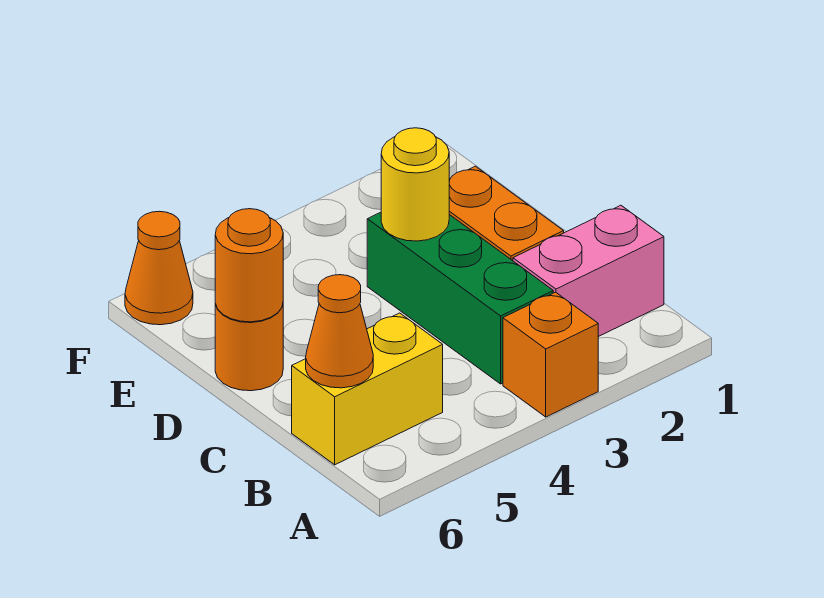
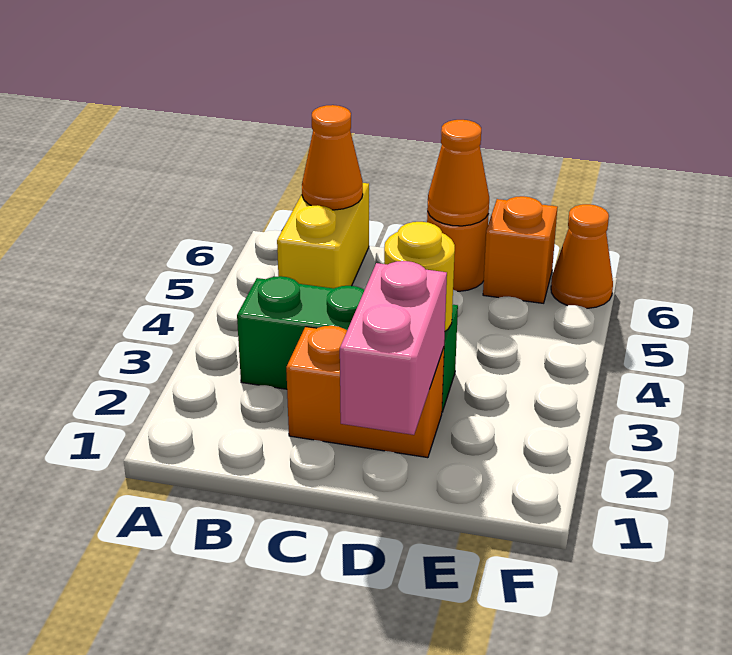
orange brick A3 level 1 -> orange brick E6 level 1
pink brick B1:B2 level 1 -> pink brick D1:D2 level 2
orange round brick D6 level 2 -> orange cone D6 level 2

